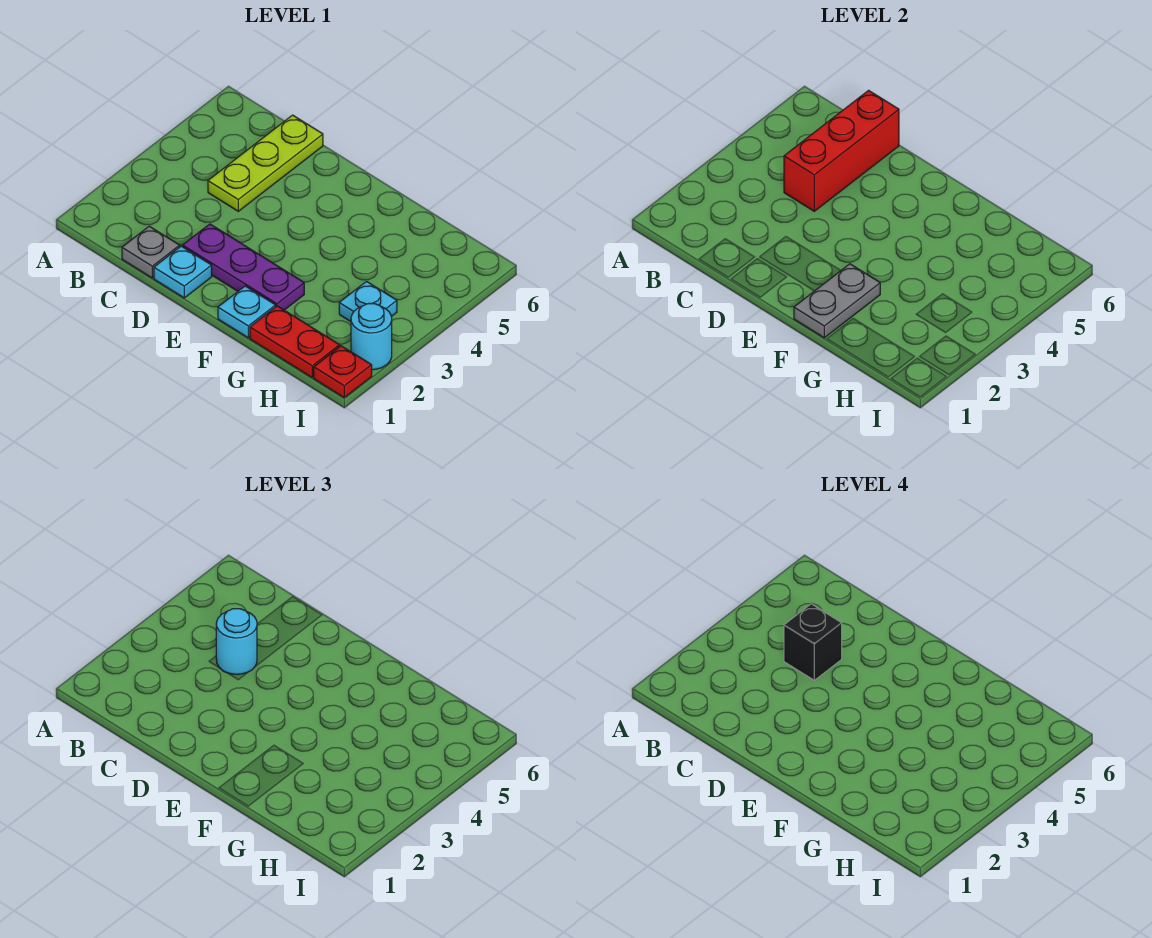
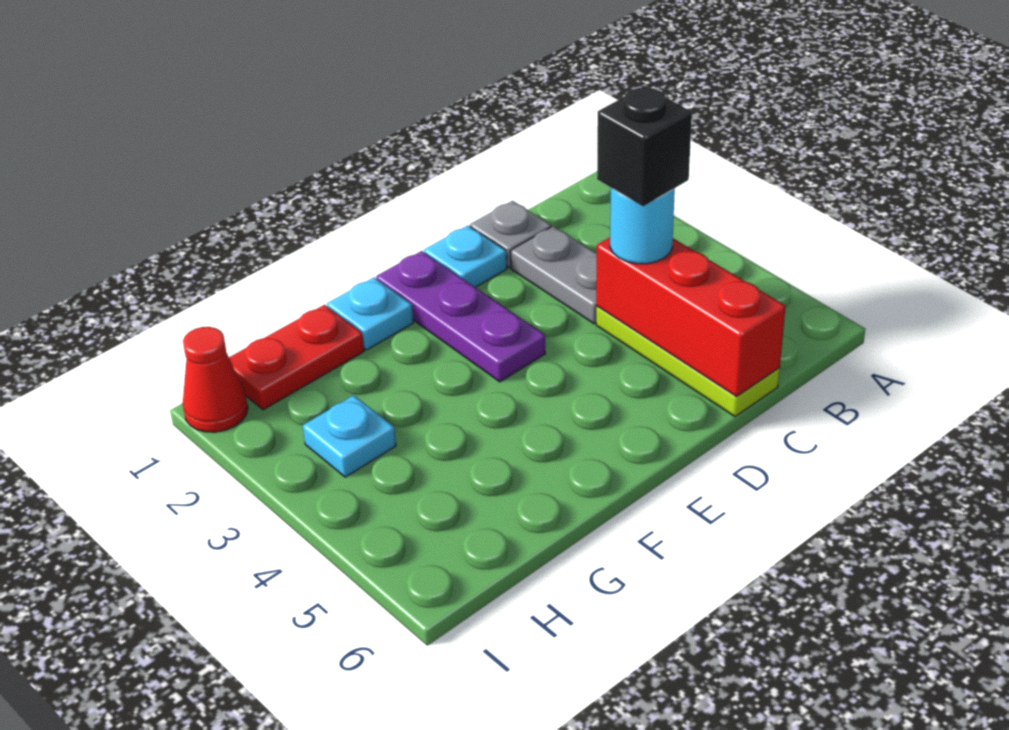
purple plate D2:F2 level 1 -> purple plate E1:E3 level 1
grey plate F1:F2 level 2 -> grey plate C2:C3 level 1
red plate I1 level 1 -> red cone I1 level 1
cyan round brick I2 level 1 -> none

